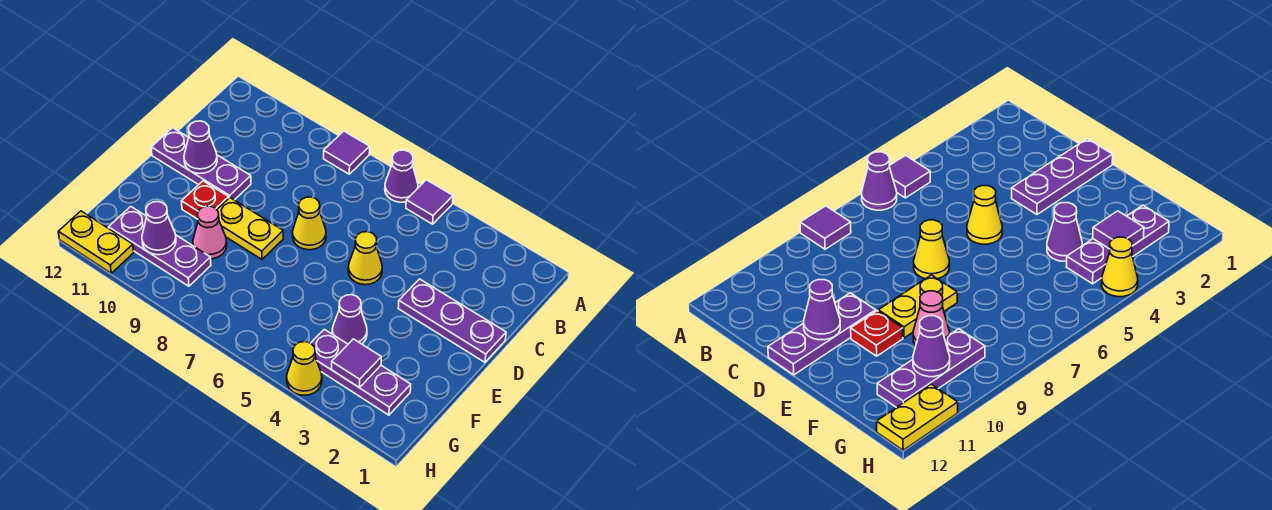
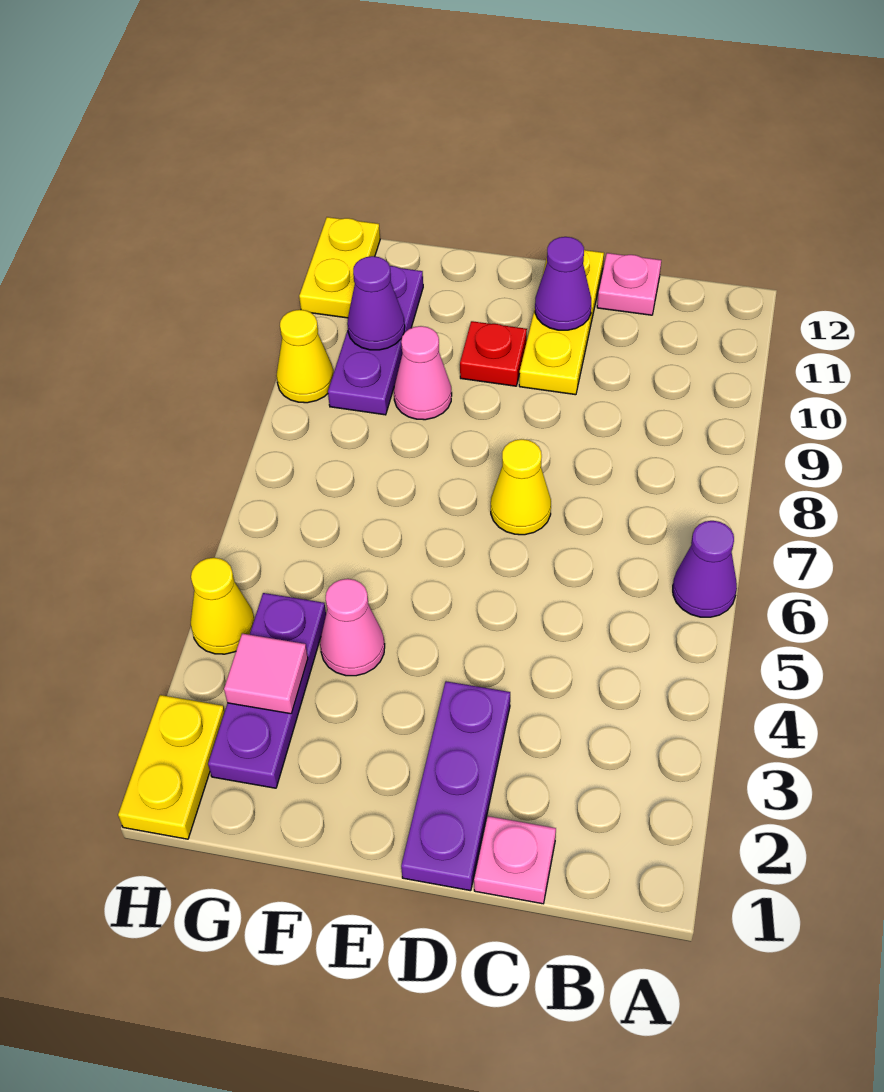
purple tile A5 level 1 -> none
purple tile A8 level 1 -> none
none -> pink plate C1 level 1
none -> pink plate C12 level 1
yellow cone D5 level 1 -> yellow cone H9 level 1
purple plate D10:D12 level 1 -> yellow plate D10:D12 level 1
yellow plate E8:E9 level 1 -> yellow plate H1:H2 level 1
purple cone F4 level 1 -> pink cone F4 level 1
purple tile G3 level 2 -> pink tile G3 level 2

